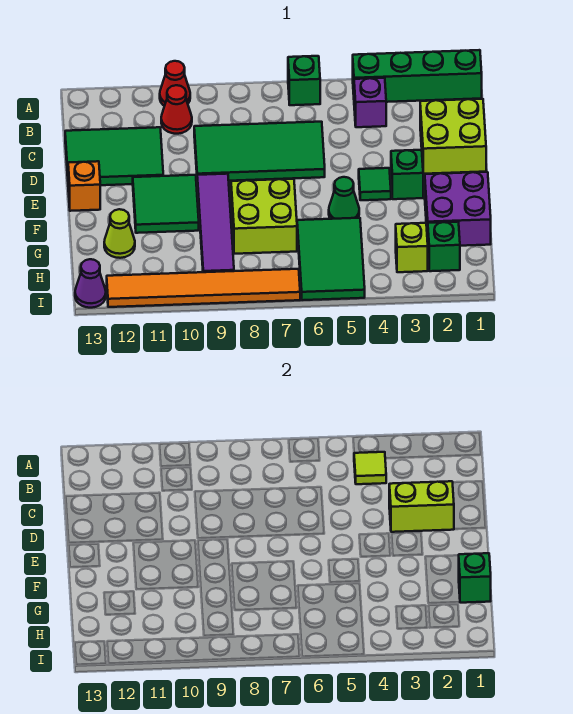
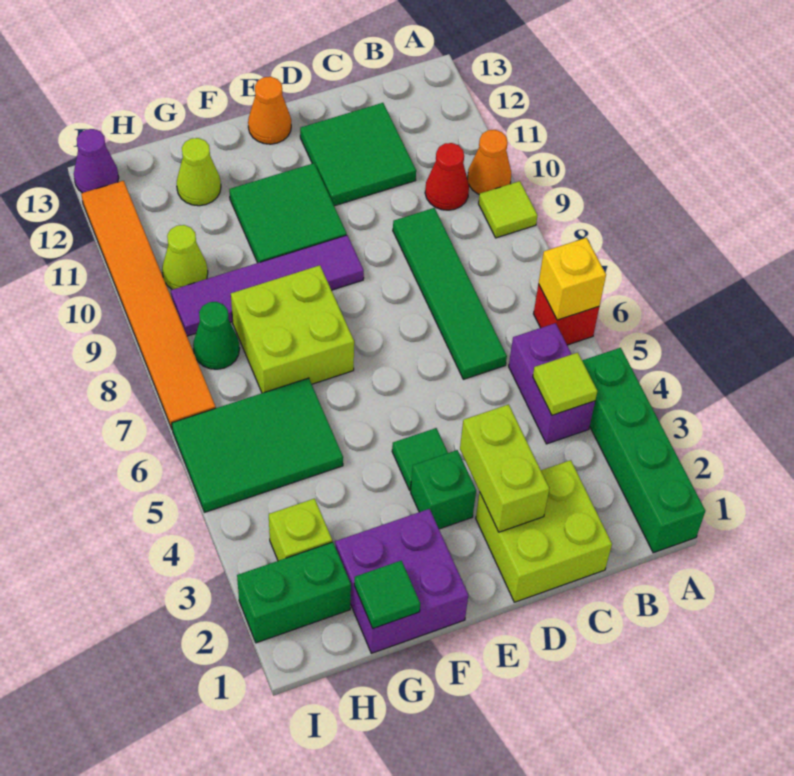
green brick A6 level 1 -> red brick A6 level 1
none -> yellow brick A6 level 2
none -> lime tile A9 level 1
red cone A10 level 1 -> orange cone A10 level 1
purple brick B4 level 1 -> purple brick B4:B5 level 1
green tile C6:D9 level 1 -> green tile C6:C9 level 1
green tile C11:D13 level 1 -> green tile C11:D12 level 1
orange brick E13 level 1 -> orange cone E13 level 1
green cone F5 level 1 -> green cone H8 level 1
green brick G1 level 2 -> green tile G1 level 2
green brick H2 level 1 -> green brick H2:I2 level 1
none -> lime cone H10 level 1

